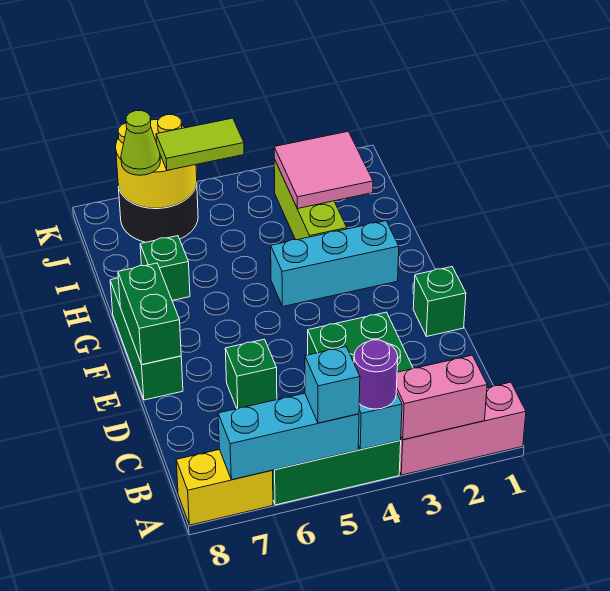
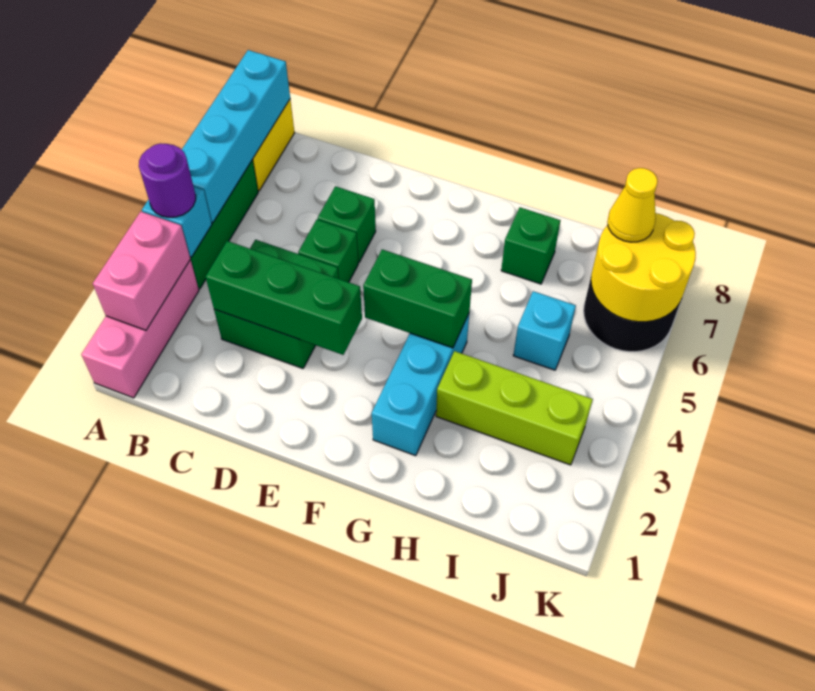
cyan brick A5:A7 level 2 -> cyan brick A5:A8 level 2
cyan brick A5 level 3 -> cyan brick I5 level 1
green brick E1 level 1 -> green brick D5 level 1
green brick E8:G8 level 1 -> green brick C3:E3 level 2
green brick E8:F8 level 2 -> green brick F4:G4 level 2
pink tile I2:J3 level 2 -> none
lime tile J5:J6 level 3 -> none
lime cone J7 level 3 -> yellow cone J7 level 3

